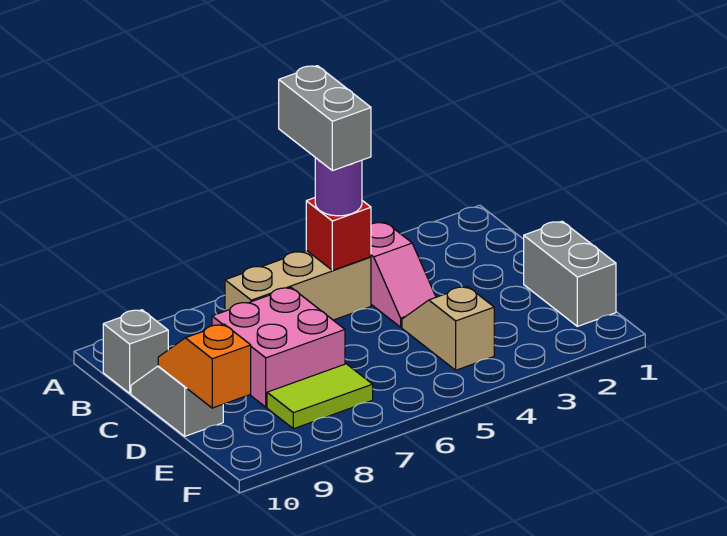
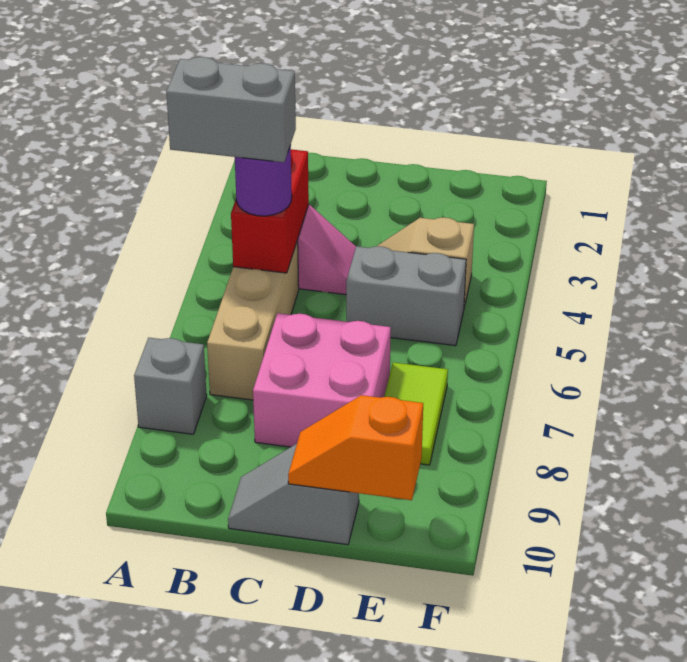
red brick B5 level 2 -> red brick B4:B5 level 2
grey brick B10 level 1 -> grey brick A8 level 1
grey brick D1:E1 level 1 -> grey brick D5:E5 level 1

